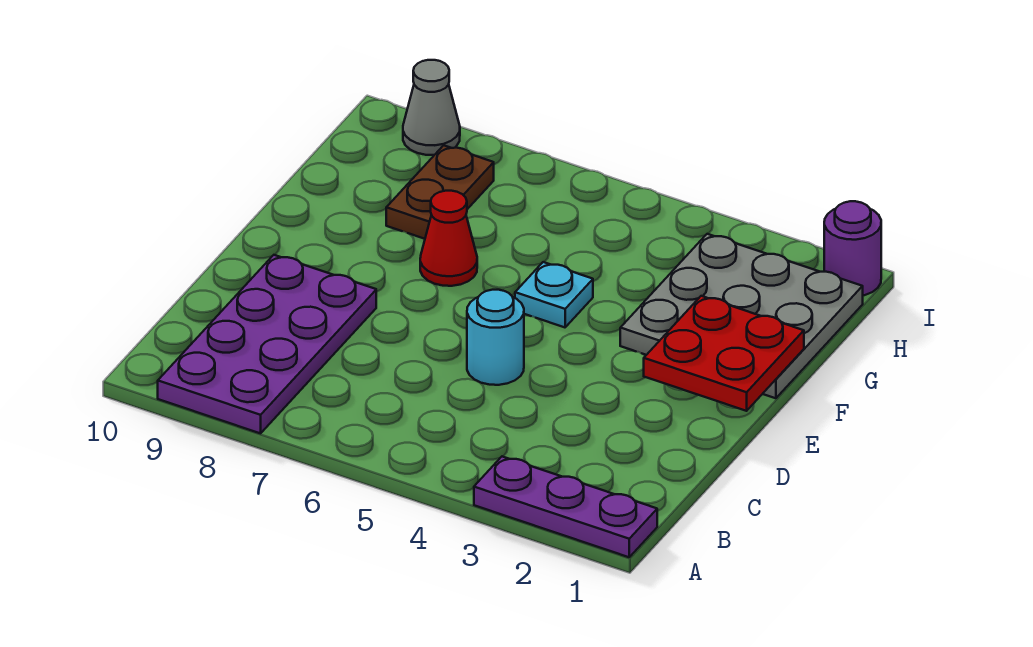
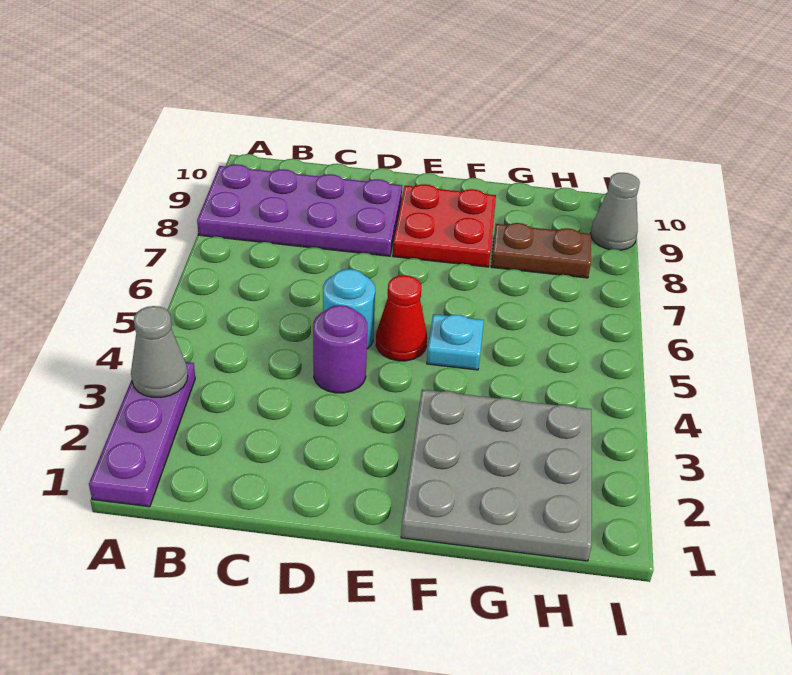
none -> grey cone A3 level 2
red plate E1:F2 level 2 -> red plate E8:F9 level 1
red cone F7 level 1 -> red cone E5 level 1
purple round brick I1 level 1 -> purple round brick D4 level 1

